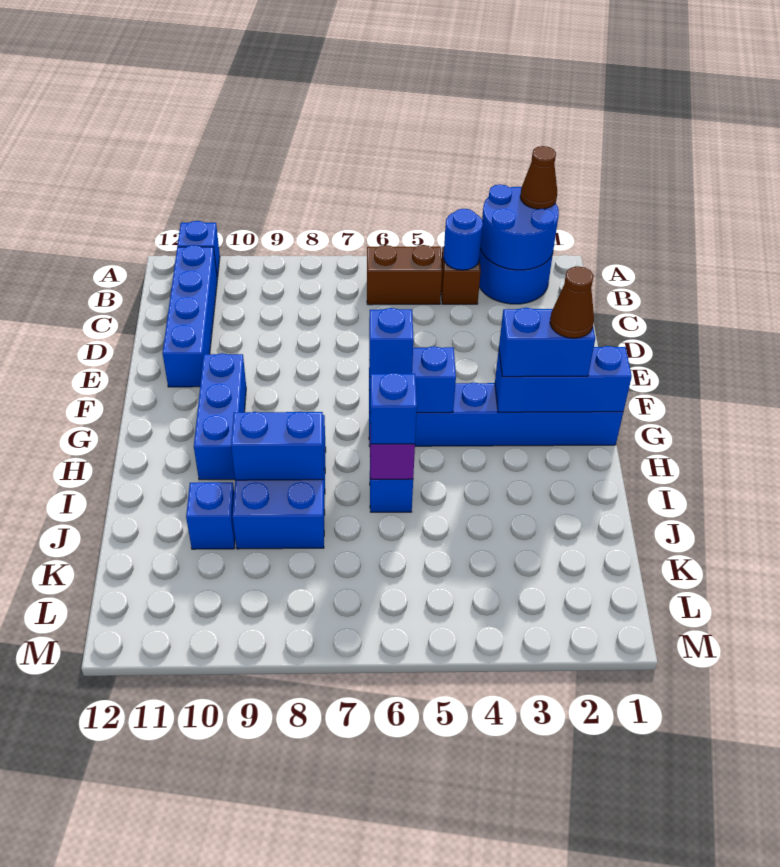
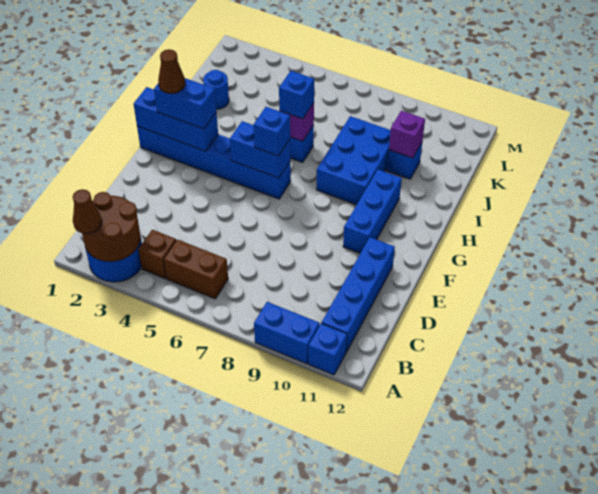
blue round brick A2:B3 level 2 -> brown round brick A2:B3 level 2
blue round brick B4 level 2 -> blue round brick J2 level 1
blue brick I8:I9 level 2 -> blue brick A9:A10 level 1
none -> purple brick J10 level 2

